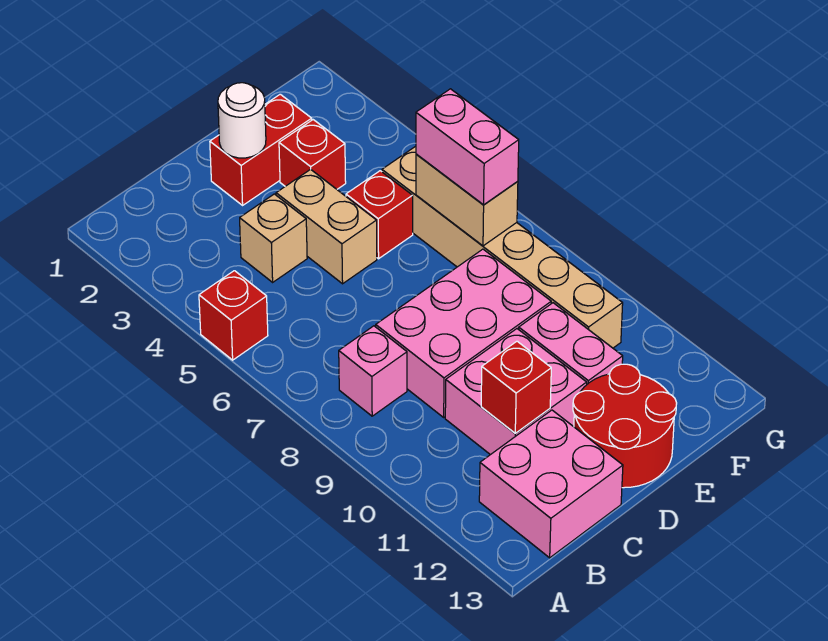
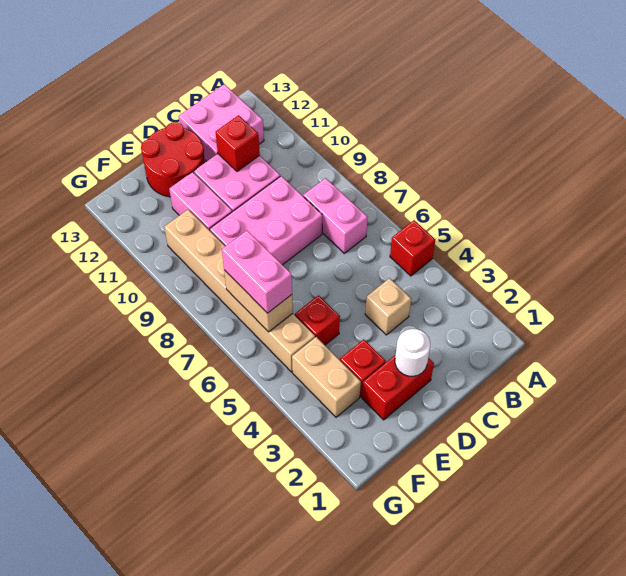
pink brick B8 level 1 -> pink brick B7:B8 level 1
tan brick D4:D5 level 1 -> tan brick F3:F4 level 1

